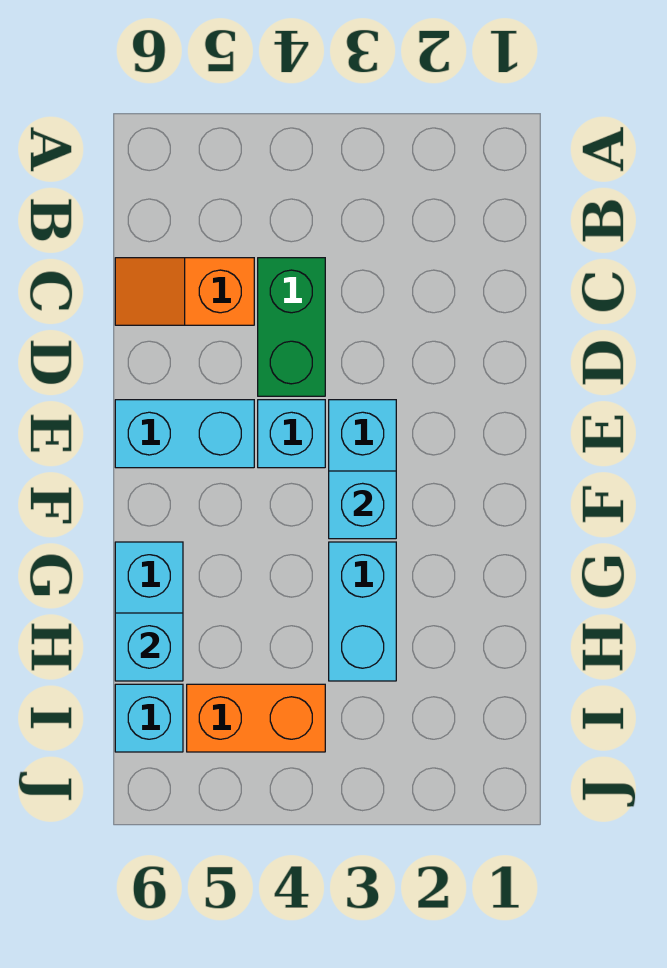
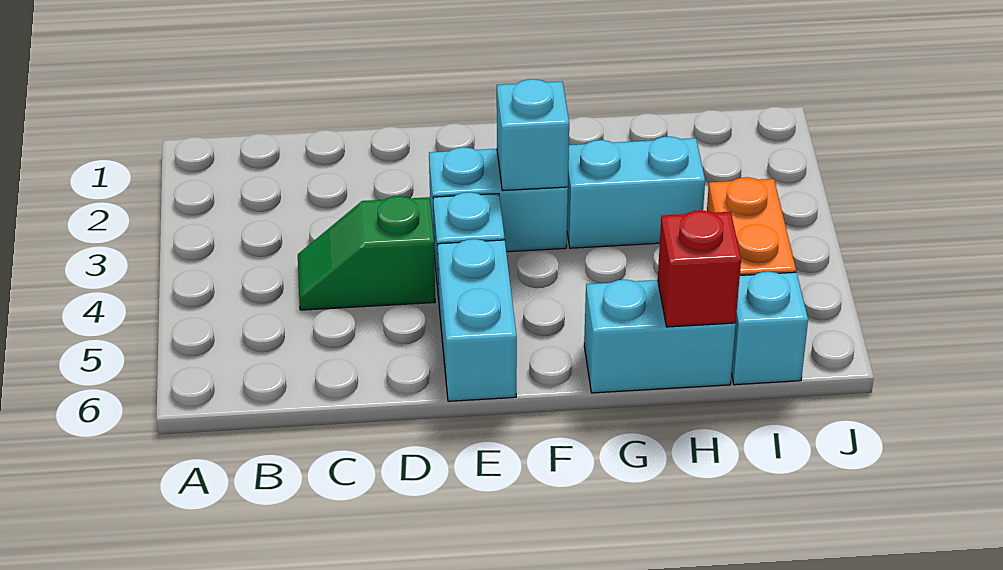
green brick C4:D4 level 1 -> green slope C4:D4 level 1 top D
orange slope C5:C6 level 1 top 5 -> none
cyan brick H6 level 2 -> red brick H6 level 2

